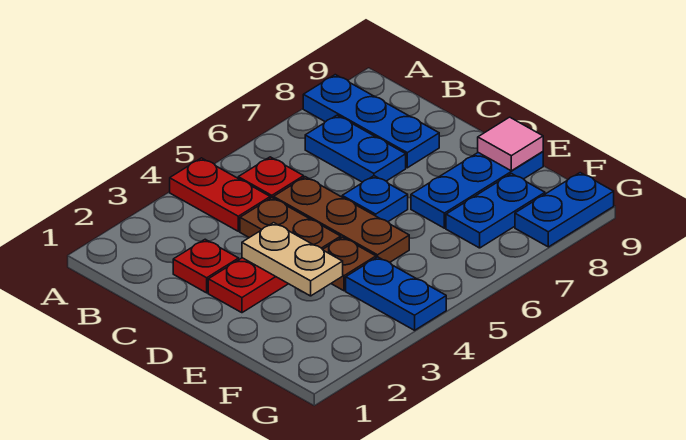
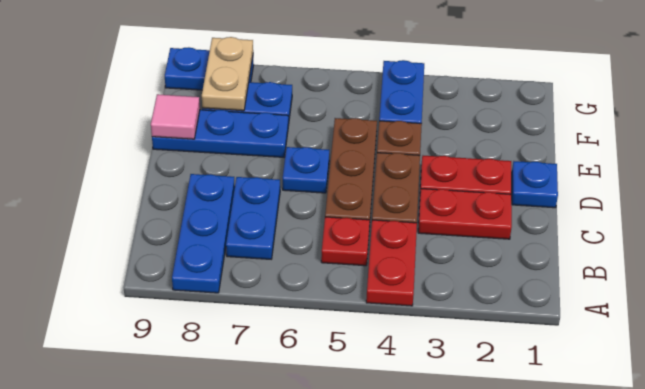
red plate C2 level 1 -> red plate C2:C3 level 1
none -> blue plate D1 level 1
tan plate D3:E3 level 2 -> tan plate F8:G8 level 2

